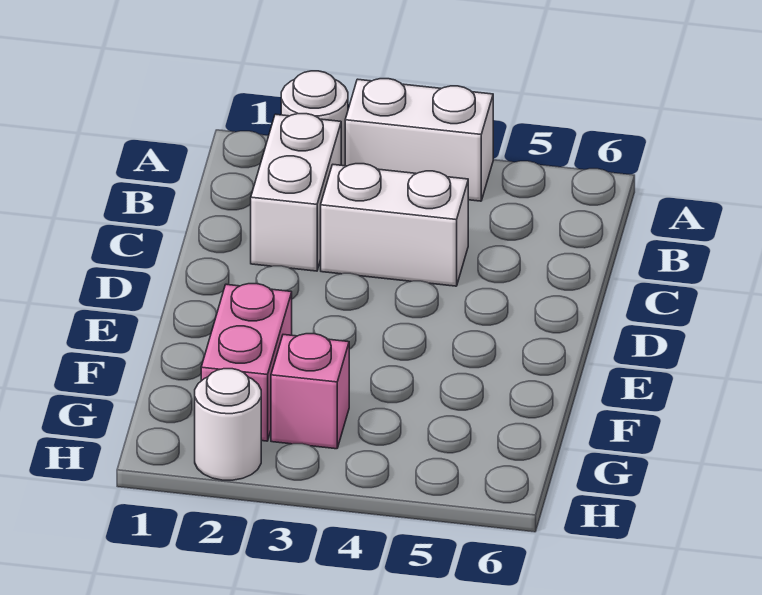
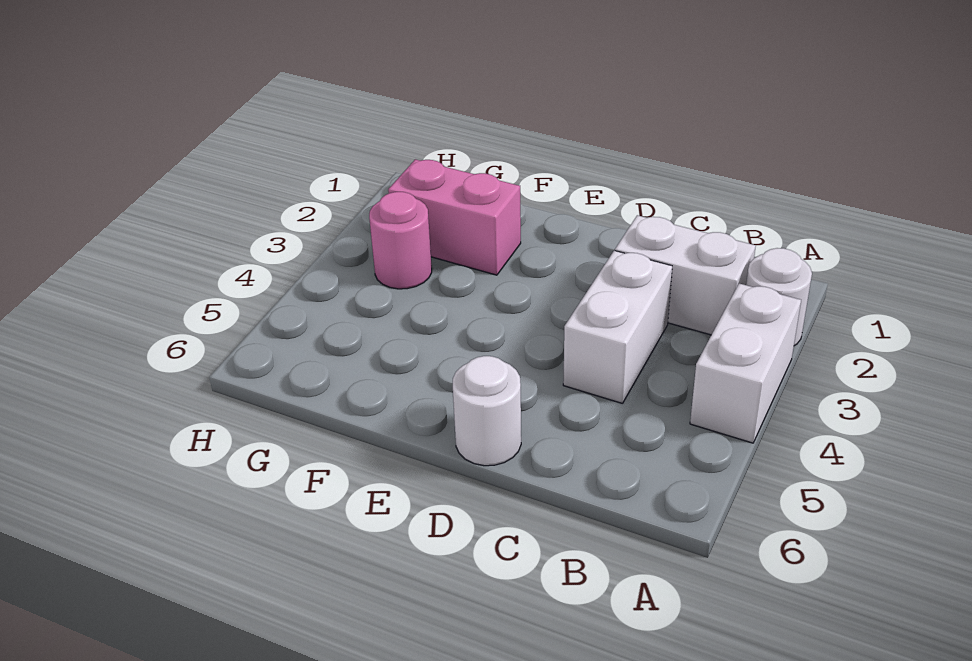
pink brick G3 level 1 -> pink round brick G3 level 1
white round brick H2 level 1 -> white round brick D6 level 1

